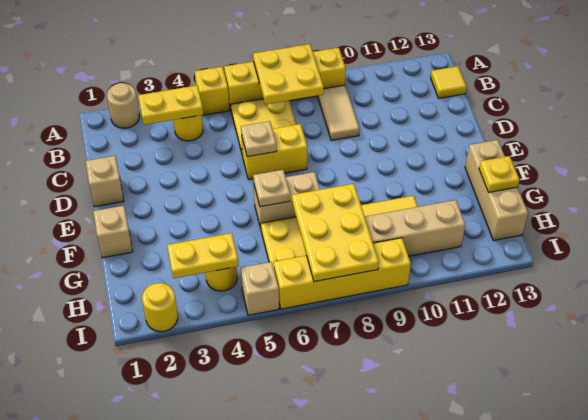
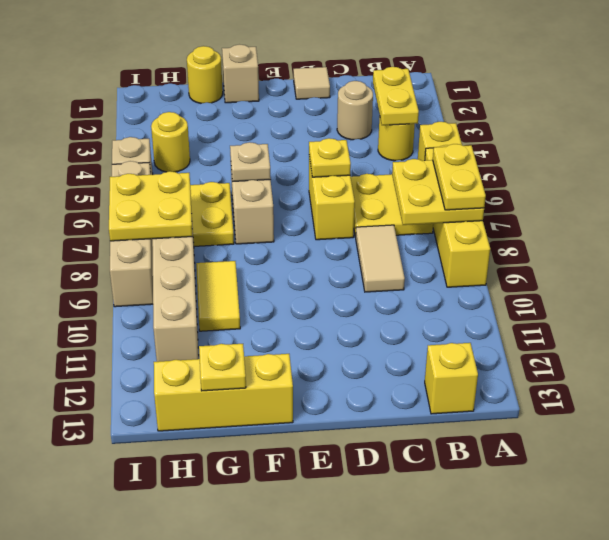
tan round brick A2 level 1 -> tan round brick C3 level 1
tan tile B9:C9 level 1 -> tan tile C8:C9 level 1
yellow tile B13 level 1 -> yellow brick B13 level 1
tan brick D1 level 1 -> tan tile D1 level 1
tan plate D6 level 2 -> yellow plate D6 level 2
tan brick F13:H13 level 1 -> yellow brick F13:H13 level 1
yellow plate G7:I8 level 2 -> yellow plate H7:I8 level 2
yellow plate H3:H4 level 2 -> yellow plate A7:A8 level 3
yellow round brick I2 level 1 -> yellow round brick G1 level 1
yellow brick I6:I9 level 1 -> tan brick I6:I9 level 1

